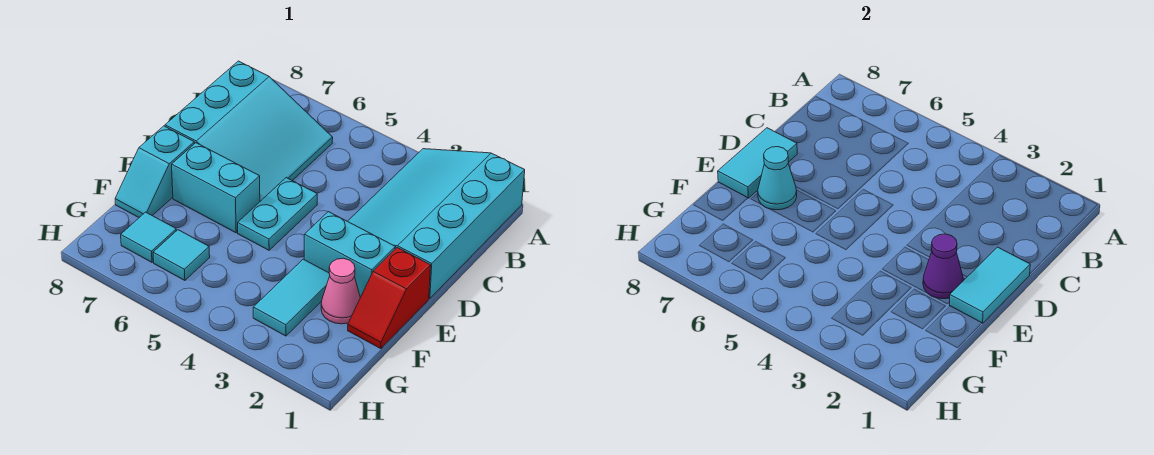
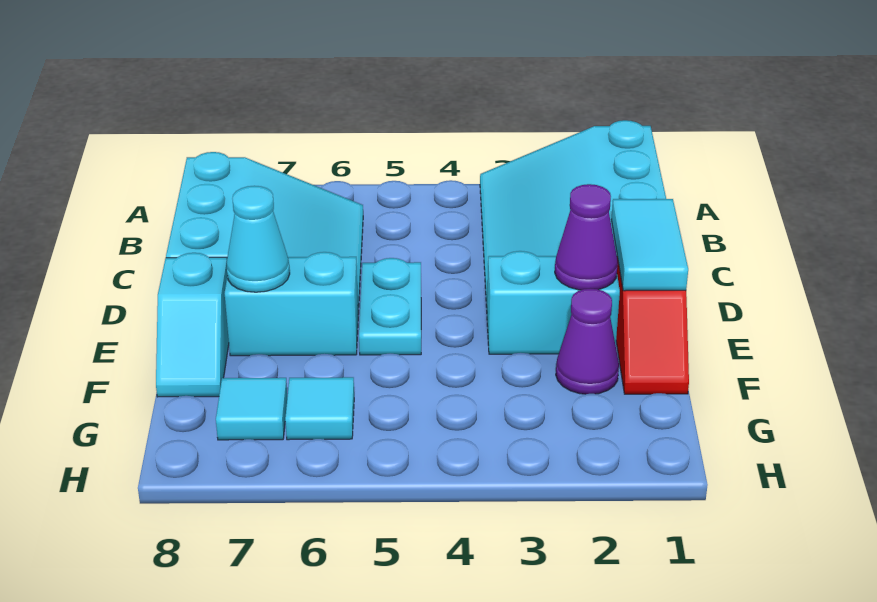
cyan tile D8:E8 level 2 -> none
pink cone F2 level 1 -> purple cone F2 level 1
cyan tile F3:G3 level 1 -> none

